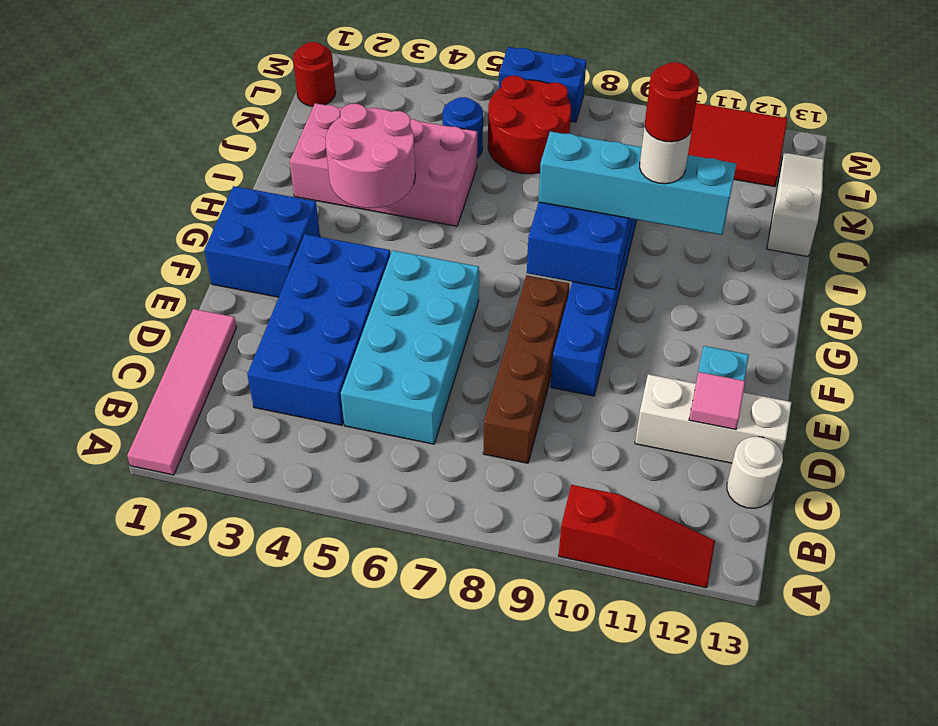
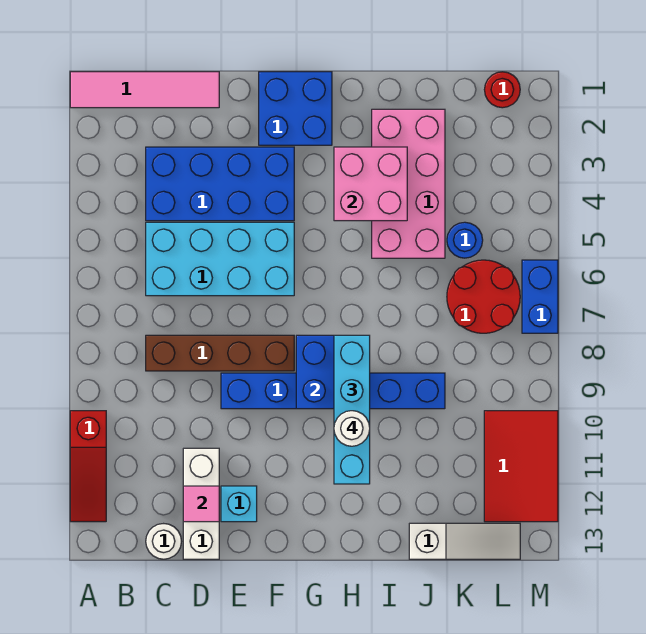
pink round brick H3:I4 level 2 -> pink brick H3:I4 level 2
red round brick H10 level 5 -> none

